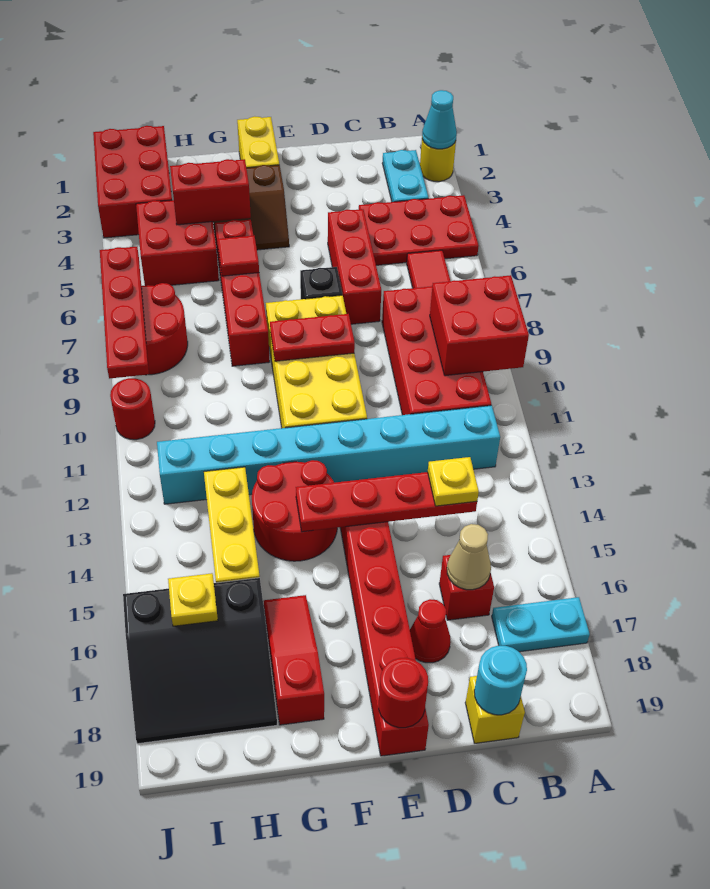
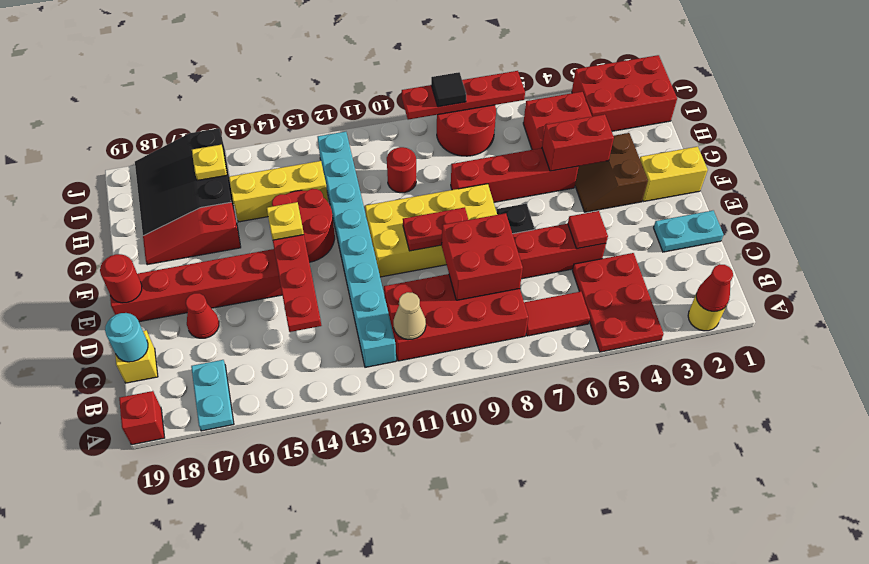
cyan cone A2 level 2 -> red cone A2 level 2
red brick A9:B10 level 2 -> red brick C8:D9 level 2
cyan plate B2:B3 level 1 -> cyan plate D1:D2 level 1
yellow plate C14 level 3 -> yellow plate F14 level 3
red brick C16 level 1 -> red brick A19 level 1
tan cone C16 level 2 -> tan cone B11 level 2
red plate E9:F9 level 2 -> red plate E9:E10 level 2
red brick G4:H4 level 2 -> red brick G4:G5 level 2
red tile G6 level 2 -> red tile D5 level 2
red slope G16:G18 level 1 top 18 -> red slope G16:G18 level 1 top 16
none -> black tile J8 level 3
red round brick J10 level 1 -> red round brick H10 level 1

